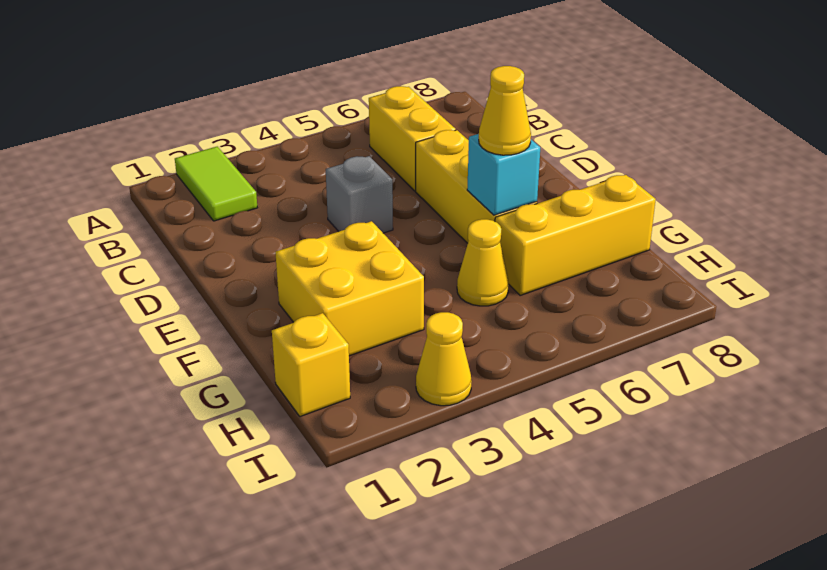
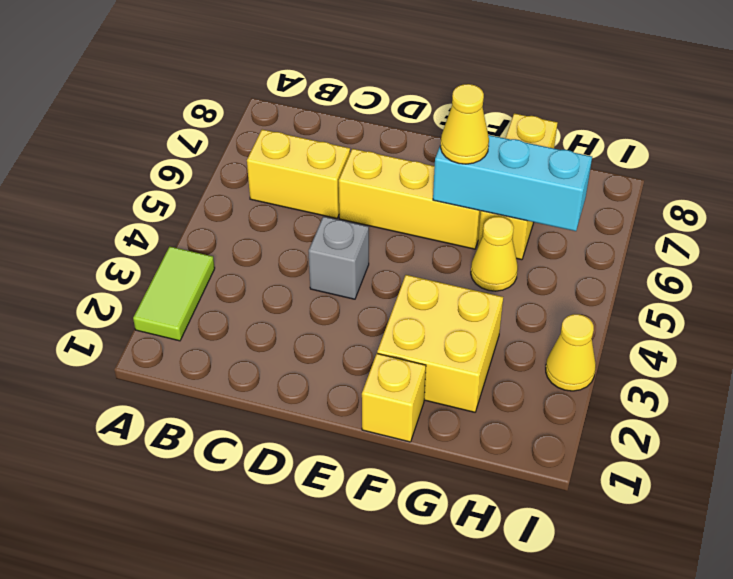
lime tile A2:B2 level 1 -> lime tile A2:A3 level 1
cyan brick F6 level 2 -> cyan brick F6:H6 level 2
yellow brick H1 level 1 -> yellow brick F1 level 1

